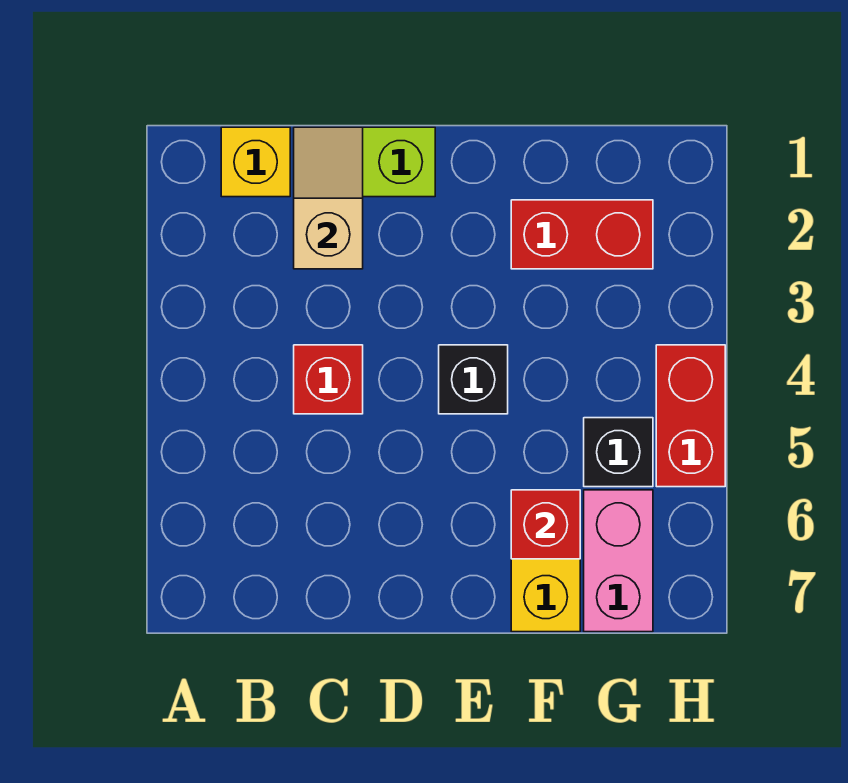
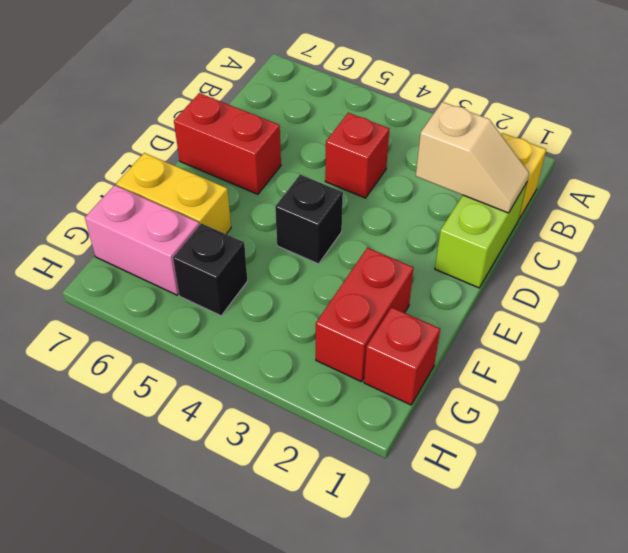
red brick F6 level 2 -> red brick G1 level 1
red brick H4:H5 level 1 -> red brick D6:D7 level 1

